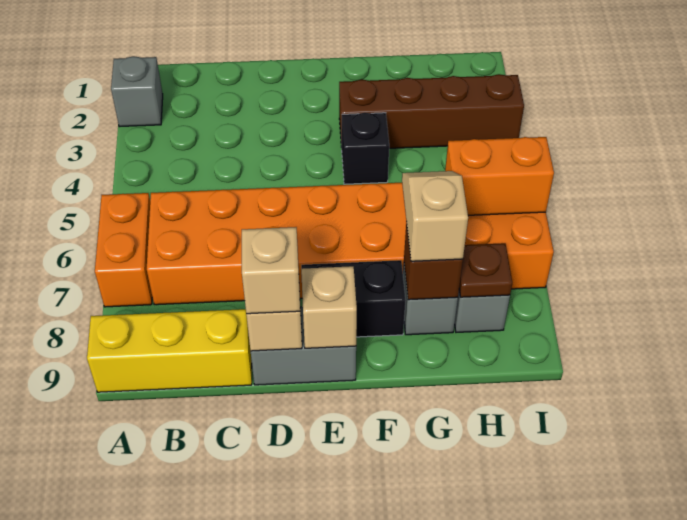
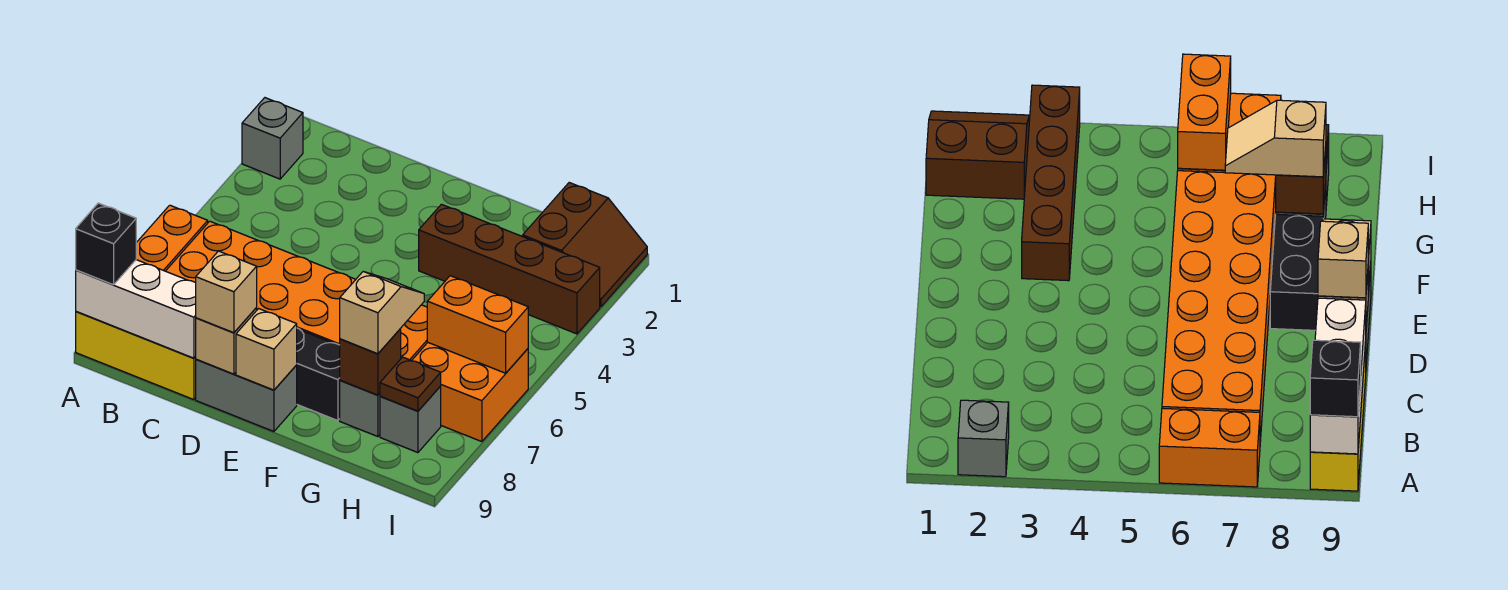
none -> white brick A9:C9 level 2
black brick F4 level 1 -> black brick A9 level 3
none -> brown slope H1:I2 level 1 top H

